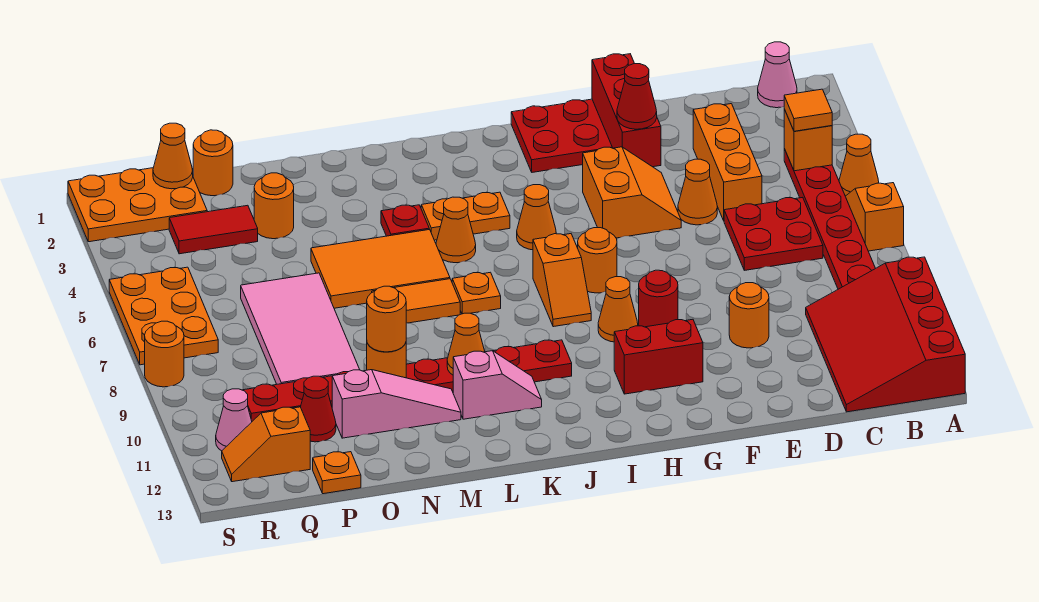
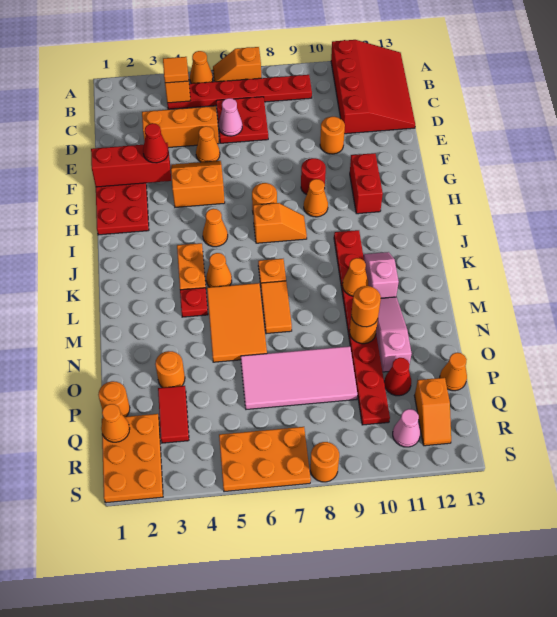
red slope A10:C13 level 1 top A -> red slope A11:D13 level 1 top 11
pink cone B1 level 1 -> pink cone D6 level 2
orange plate P13 level 1 -> orange cone P13 level 1

